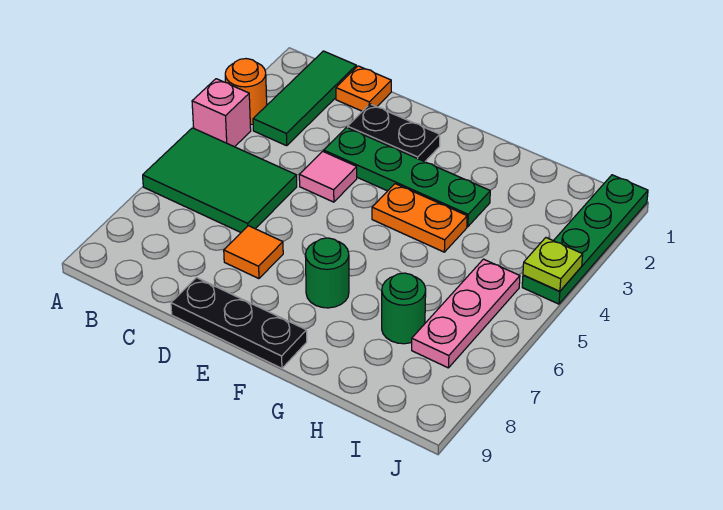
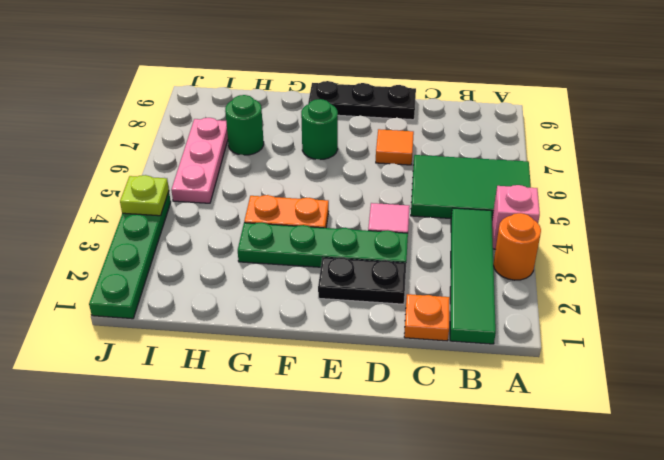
green tile B1:B3 level 1 -> green tile B1:B4 level 1

